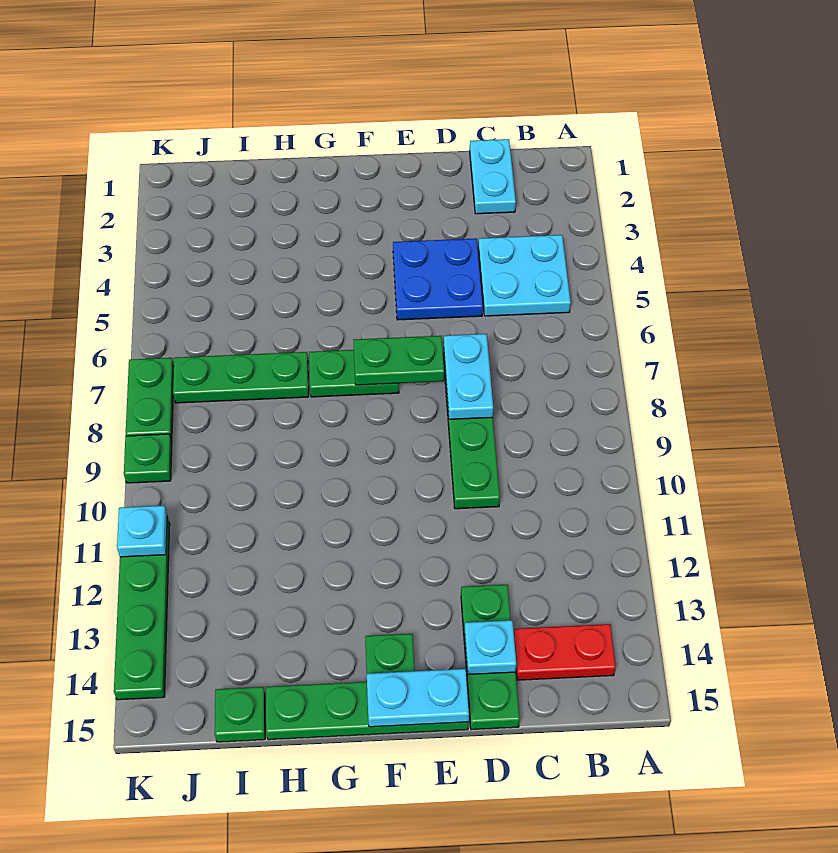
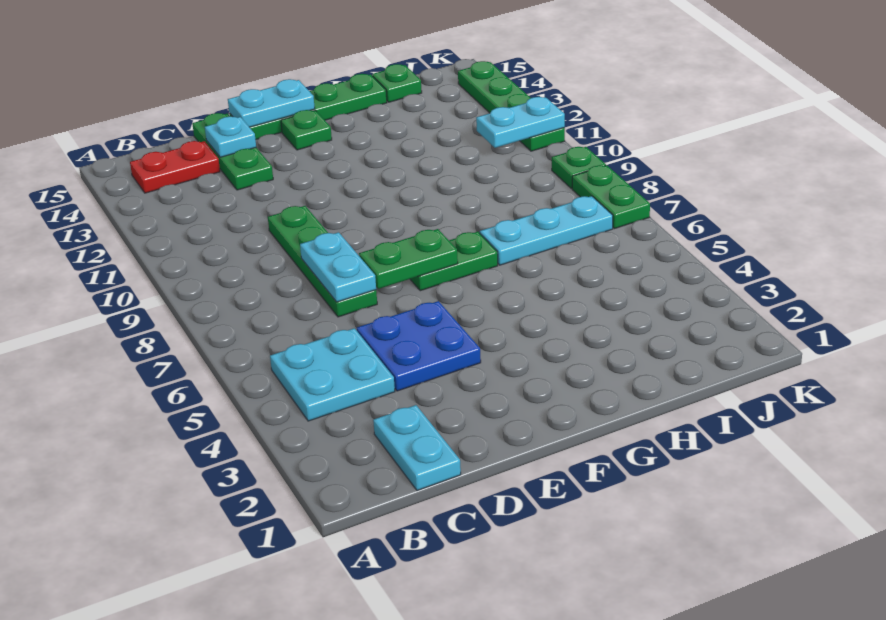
green plate H7:J7 level 1 -> cyan plate H7:J7 level 1
cyan plate K11 level 2 -> cyan plate J11:K11 level 2

